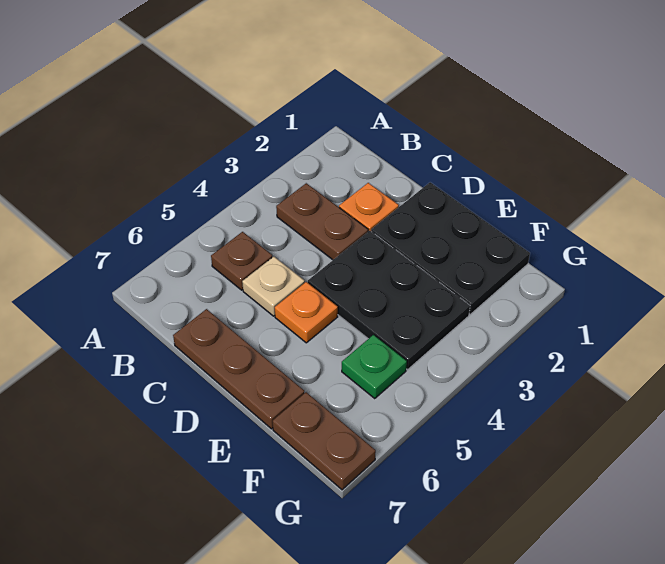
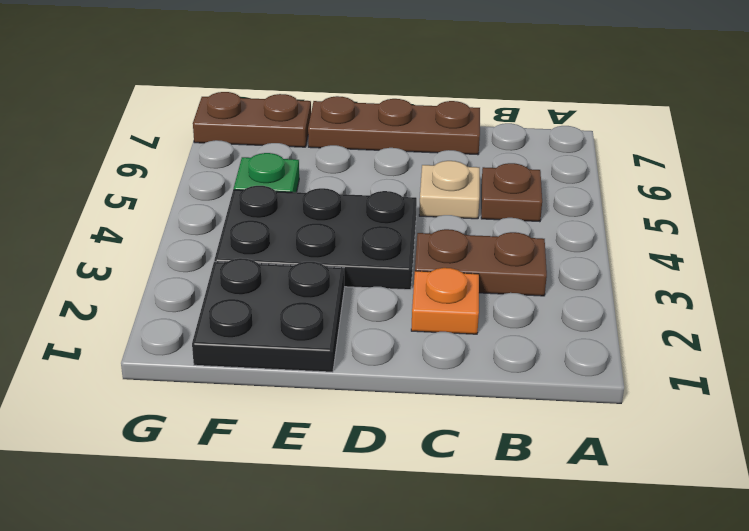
black plate D1:F2 level 1 -> black plate E1:F2 level 1
orange plate D5 level 1 -> none

